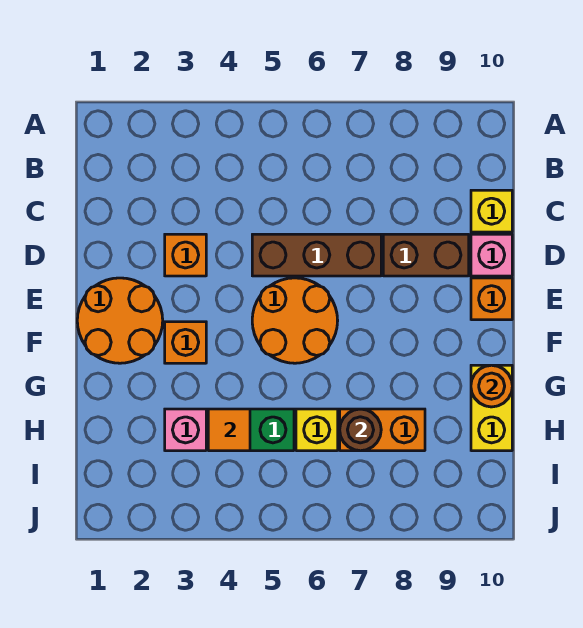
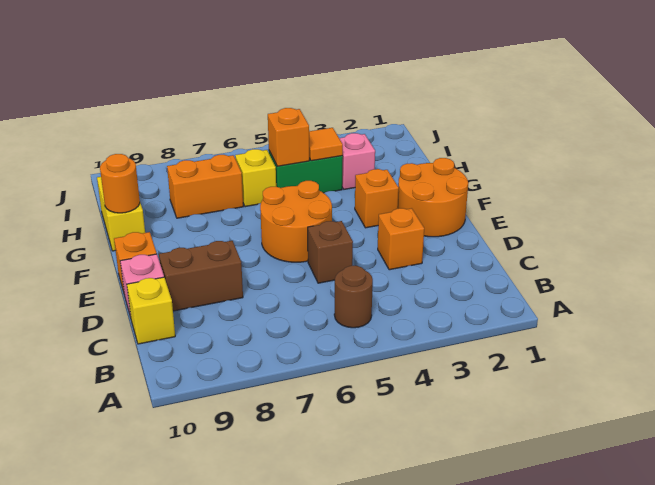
brown brick D5:D7 level 1 -> brown brick D5 level 1
none -> orange brick H5 level 2
brown round brick H7 level 2 -> brown round brick B5 level 1

